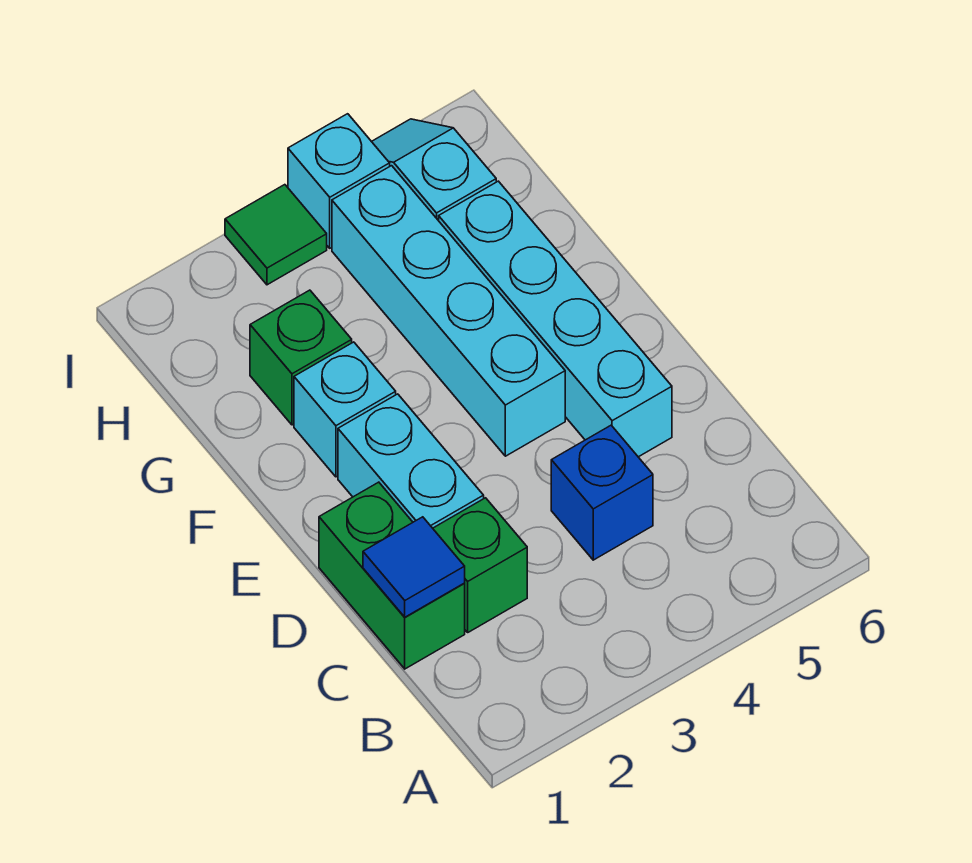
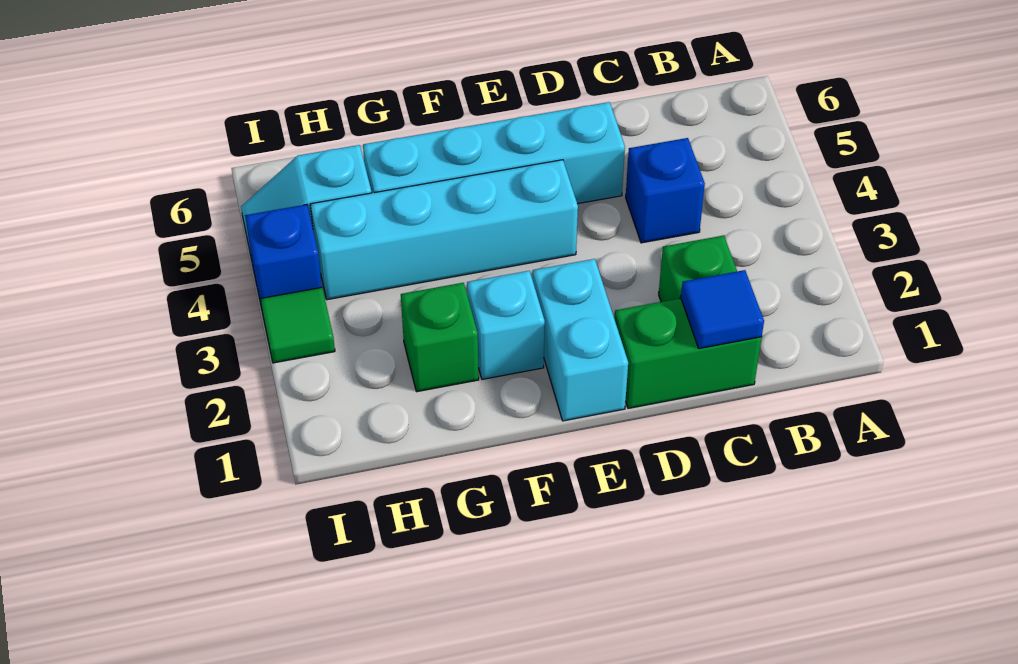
cyan brick D2:E2 level 1 -> cyan brick E1:E2 level 1
cyan brick I4 level 1 -> blue brick I4 level 1

